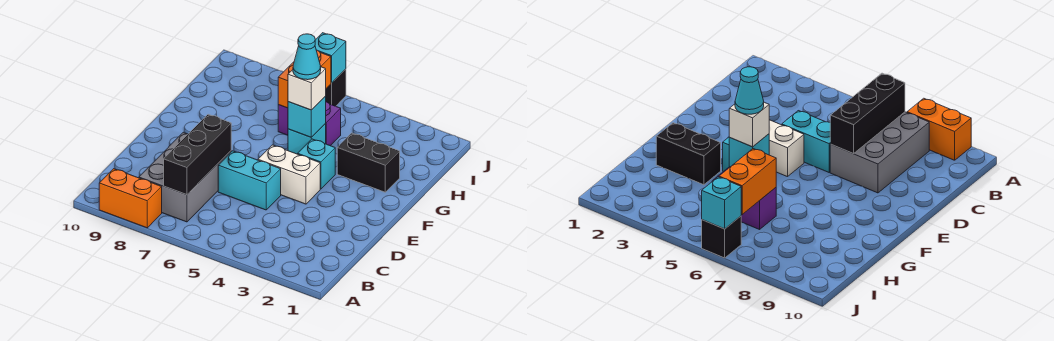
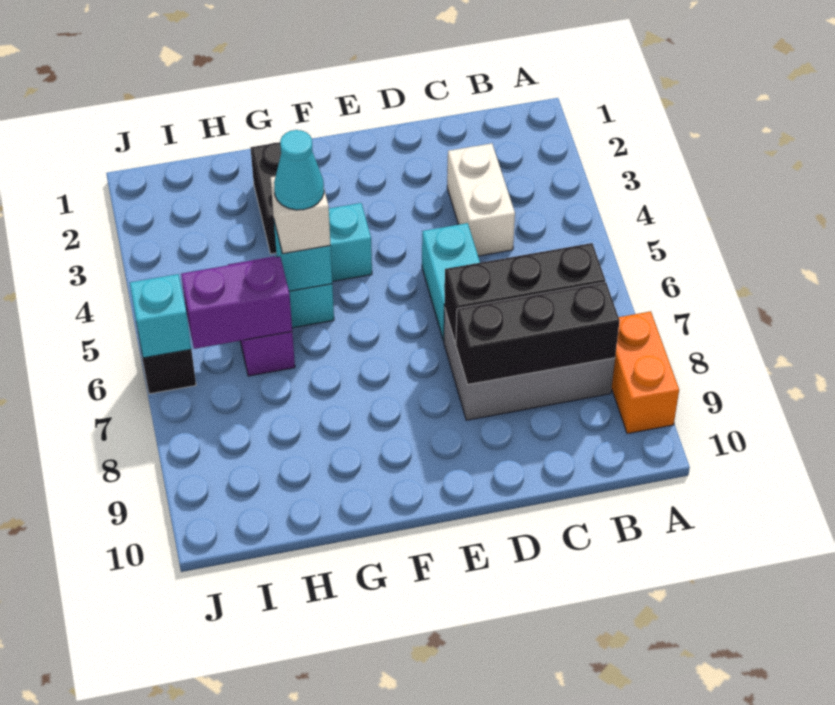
none -> black brick B8:D8 level 2
white brick E4:E5 level 1 -> white brick C3:C4 level 1
orange brick H6:I6 level 2 -> purple brick H6:I6 level 2

